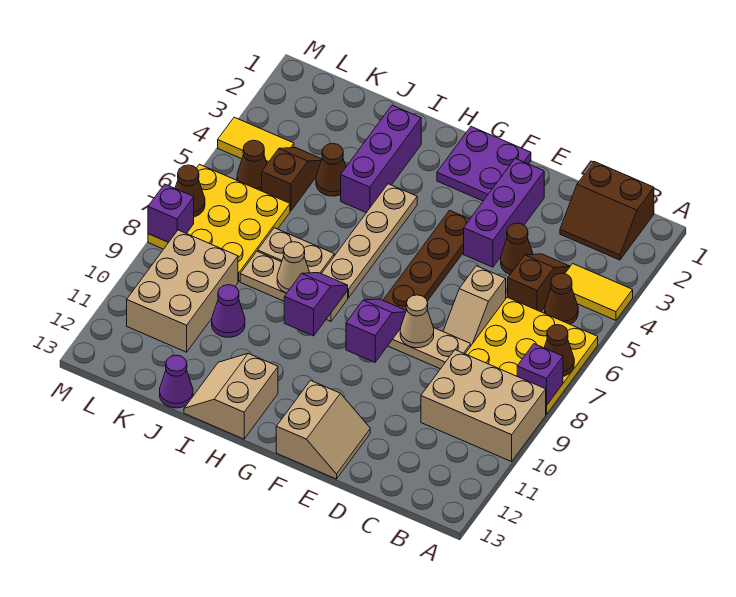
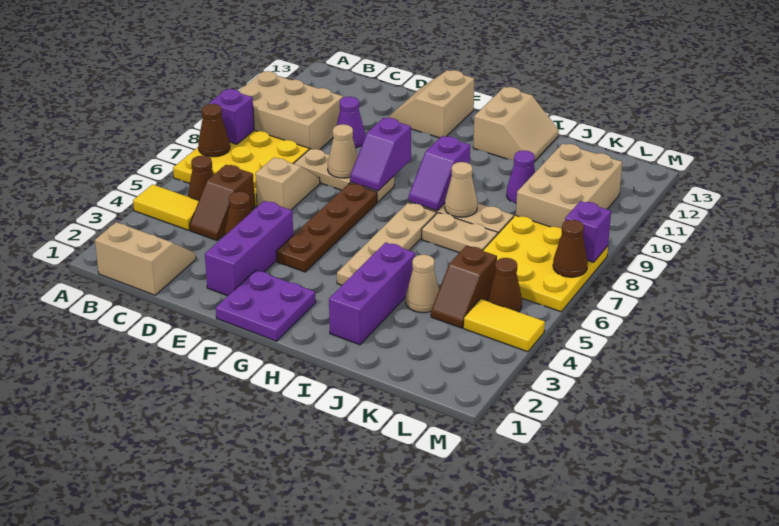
brown slope B1:C2 level 1 top 1 -> tan slope B1:C2 level 1 top 1
brown cone J4 level 1 -> tan cone J4 level 1
purple cone J13 level 1 -> purple cone D10 level 1

